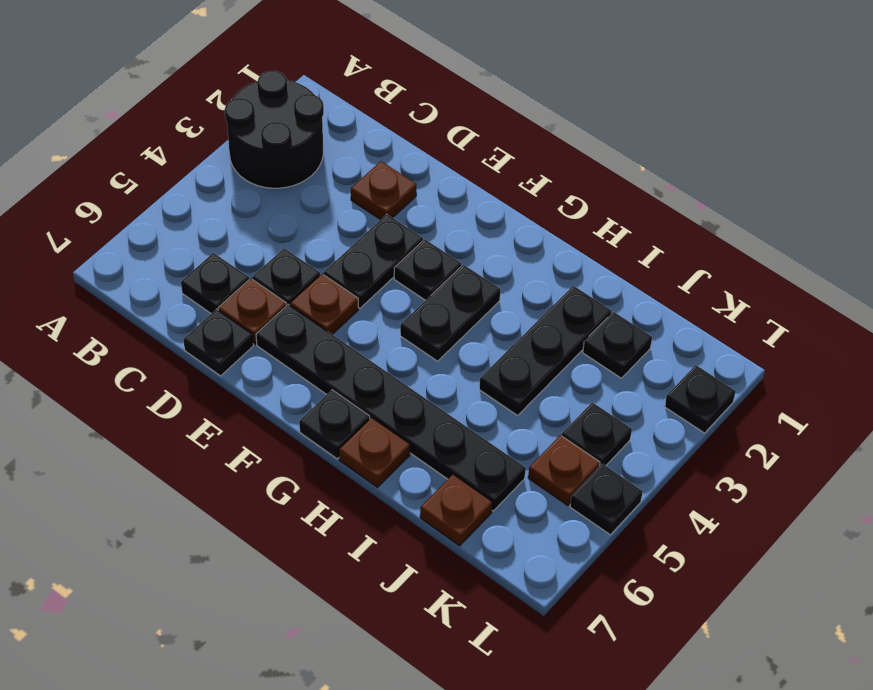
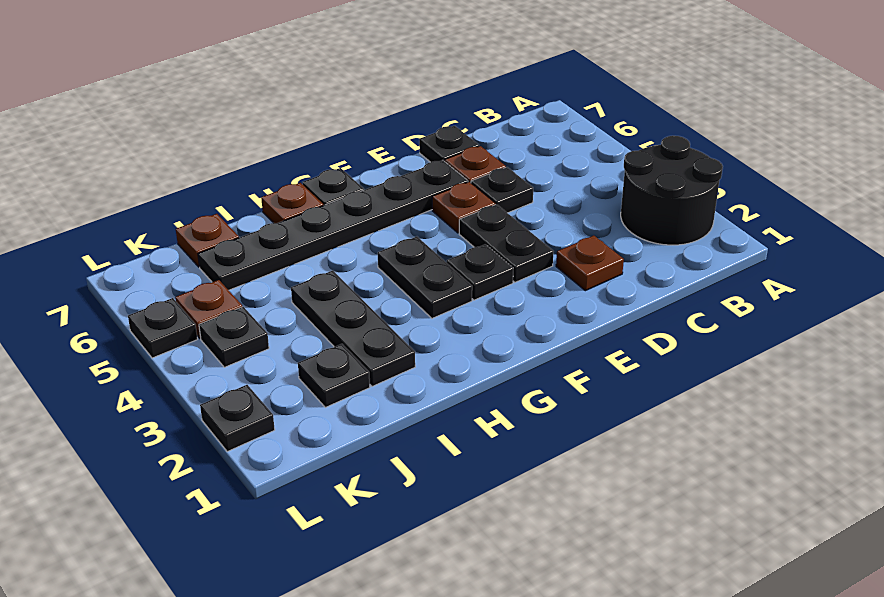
black plate C6 level 1 -> none

